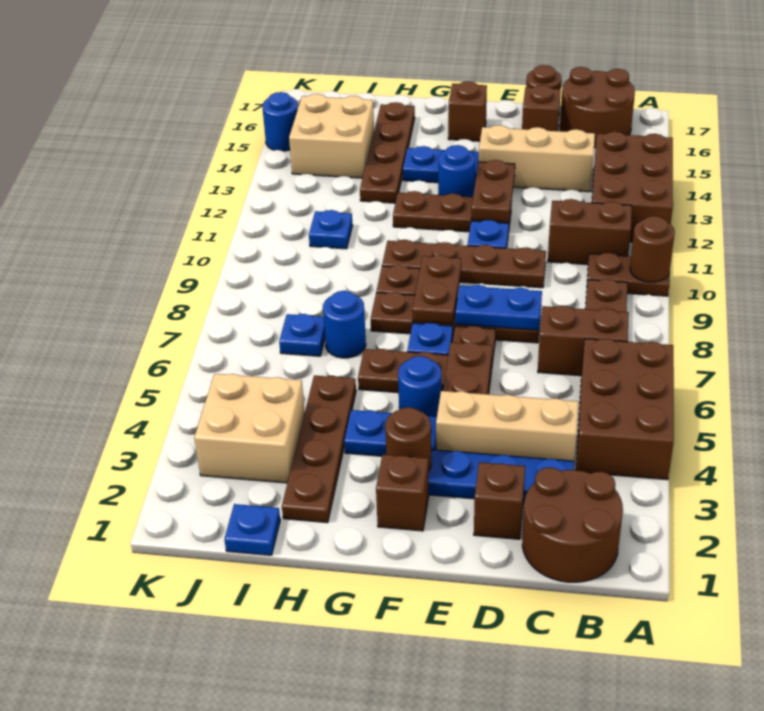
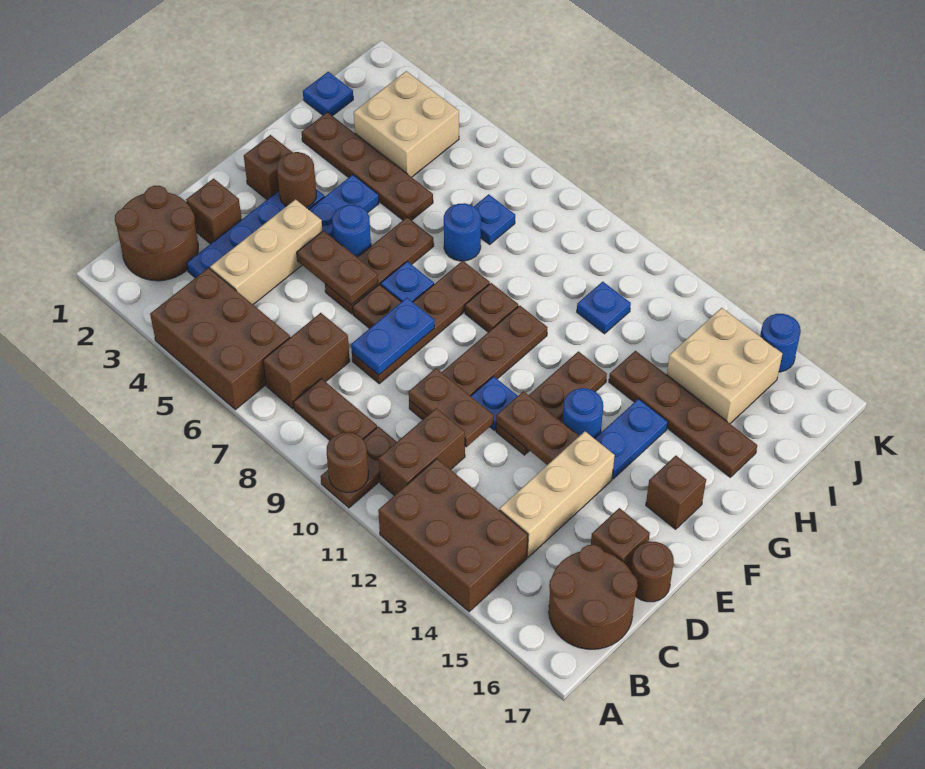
brown plate F8:F9 level 2 -> brown plate D10:D11 level 2

